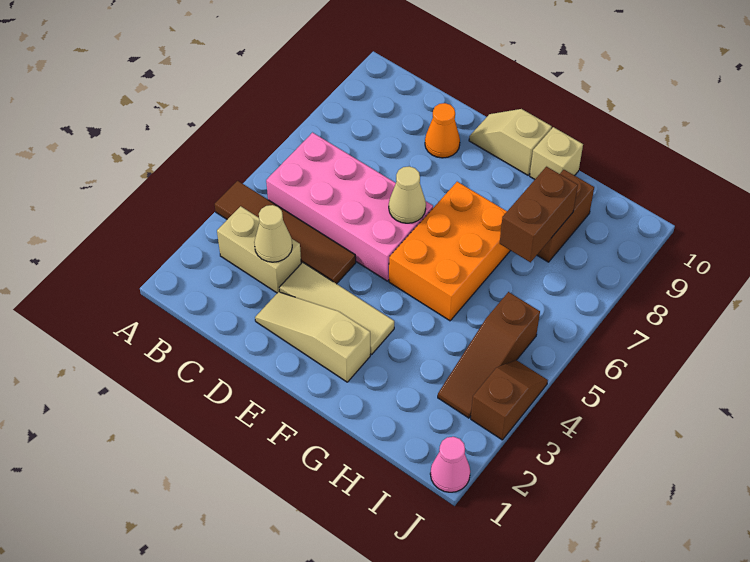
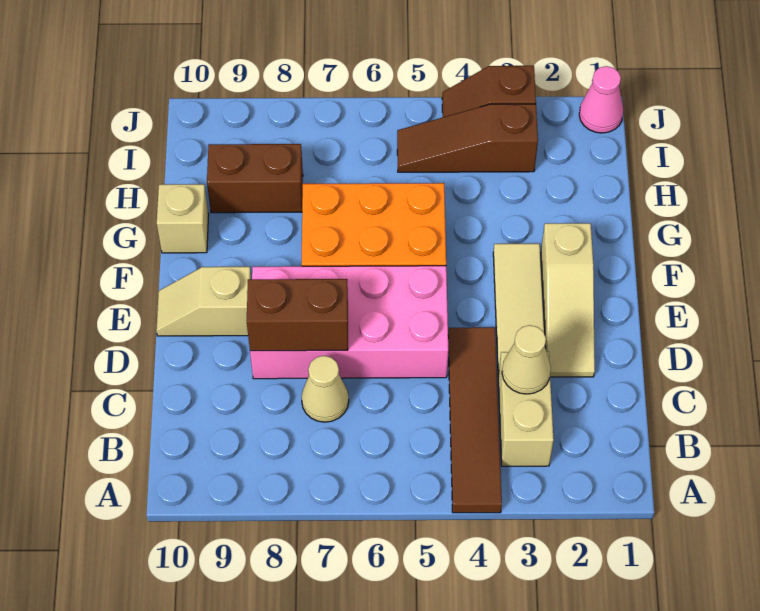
pink brick B5:E6 level 1 -> pink brick D5:E8 level 1
orange cone D9 level 1 -> none
tan cone E6 level 2 -> tan cone C7 level 1
tan slope E10:F10 level 1 top F -> tan slope E9:E10 level 1 top 9
brown brick H7:H8 level 2 -> brown brick D7:D8 level 2
brown slope I3:I5 level 1 top 5 -> brown slope I3:I5 level 1 top 3

